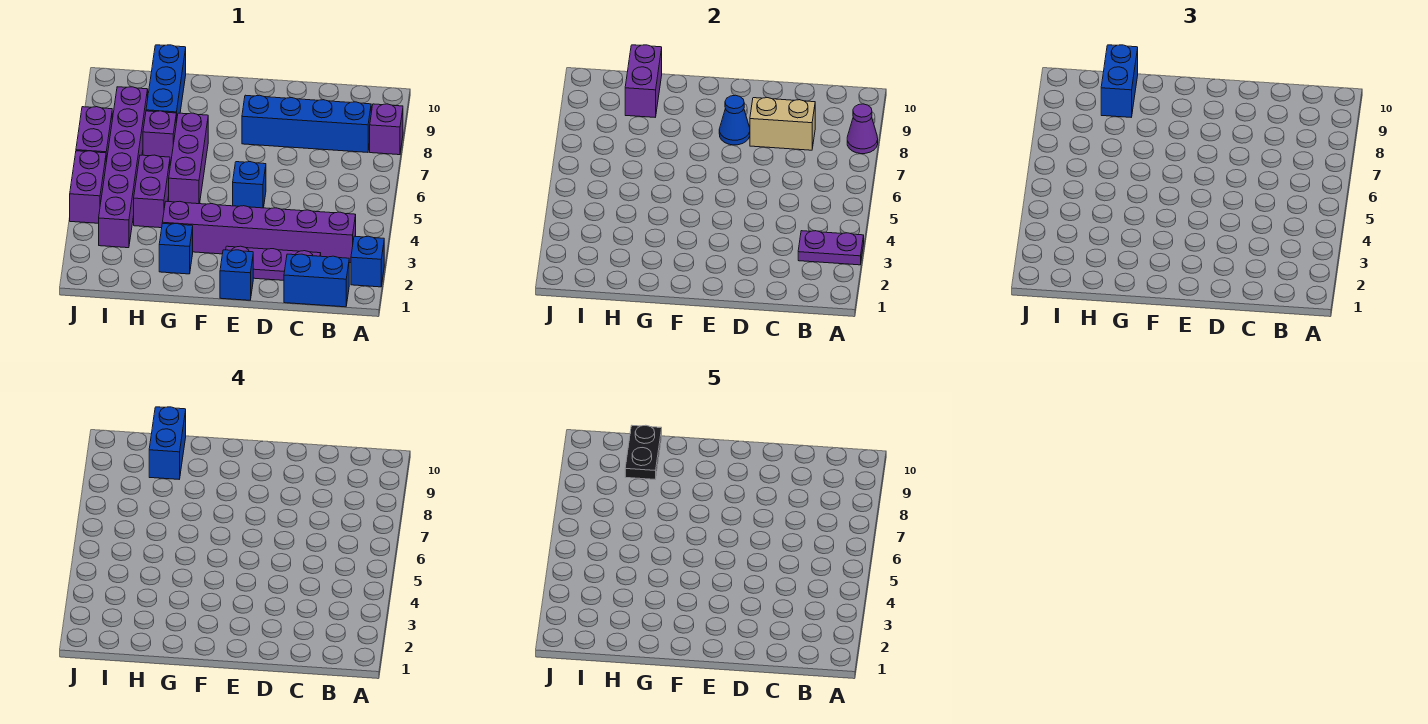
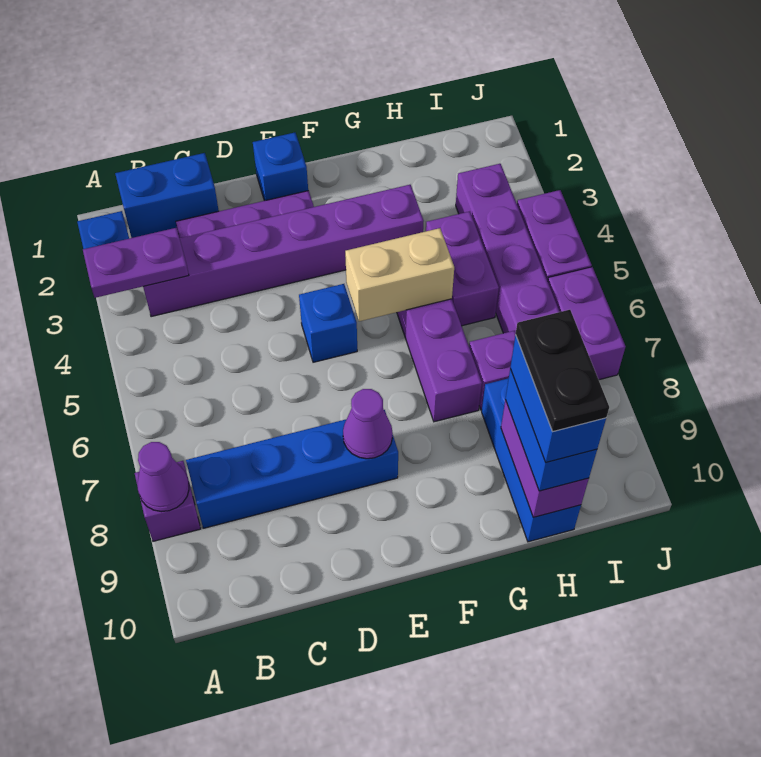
tan brick C8:D8 level 2 -> tan brick F5:G5 level 2
blue cone E8 level 2 -> purple cone E8 level 2
blue brick G2 level 1 -> none

